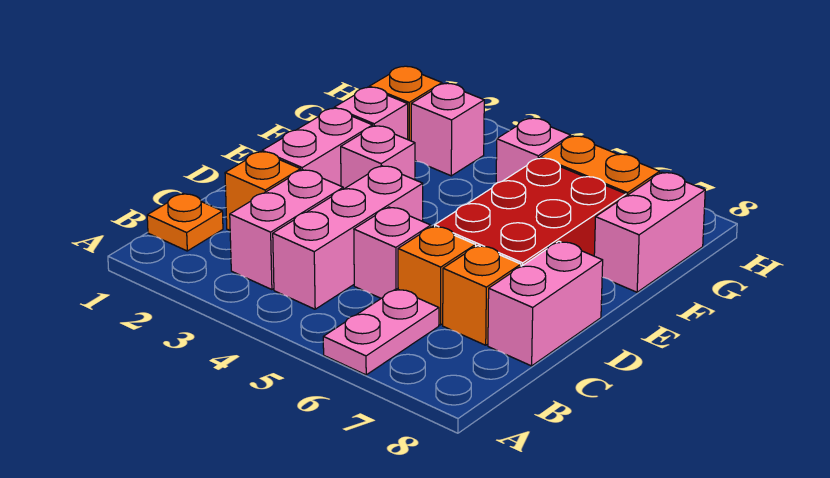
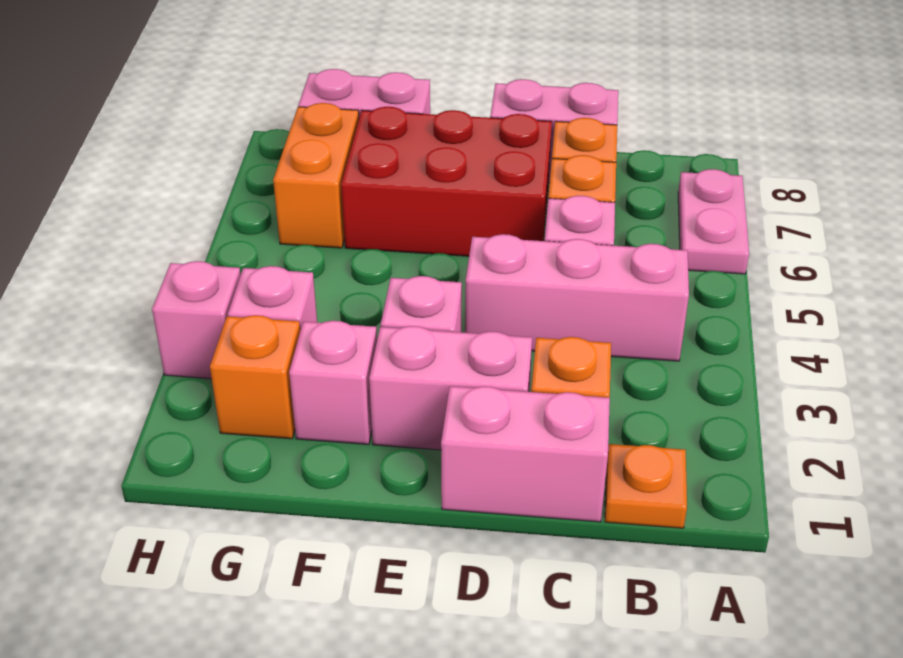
pink plate A6:B6 level 1 -> pink plate A6:A7 level 1
pink brick B3:C3 level 1 -> pink brick C1:D1 level 1
pink brick G5 level 1 -> pink brick H3 level 1

